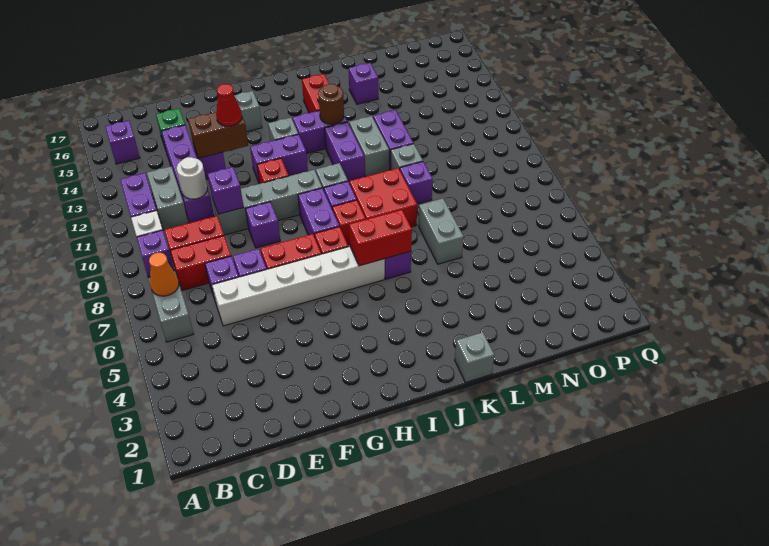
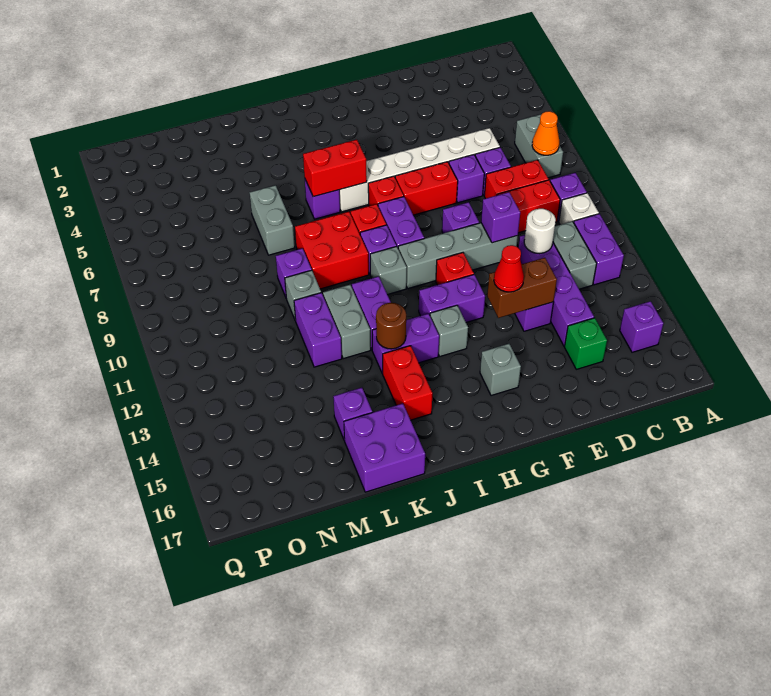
grey brick K1 level 1 -> none
none -> purple brick K16:L17 level 1

